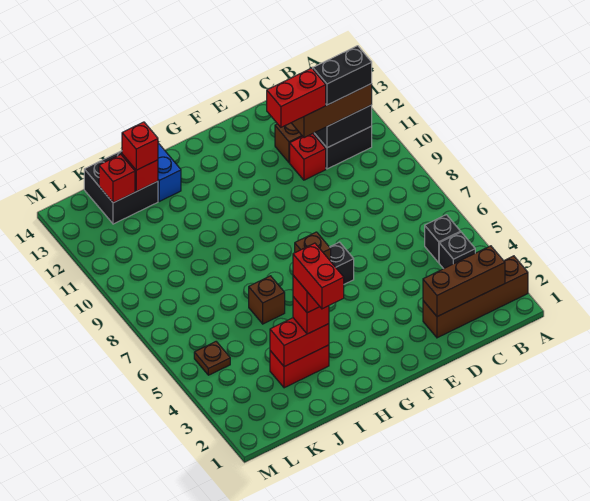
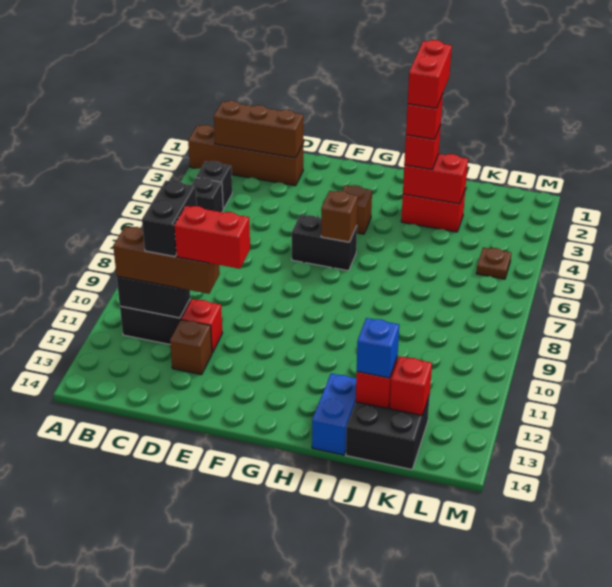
black brick B11:C11 level 4 -> black brick C10:C11 level 4
brown brick I6 level 1 -> brown brick G4 level 1
red brick J13 level 3 -> blue brick J13 level 3

